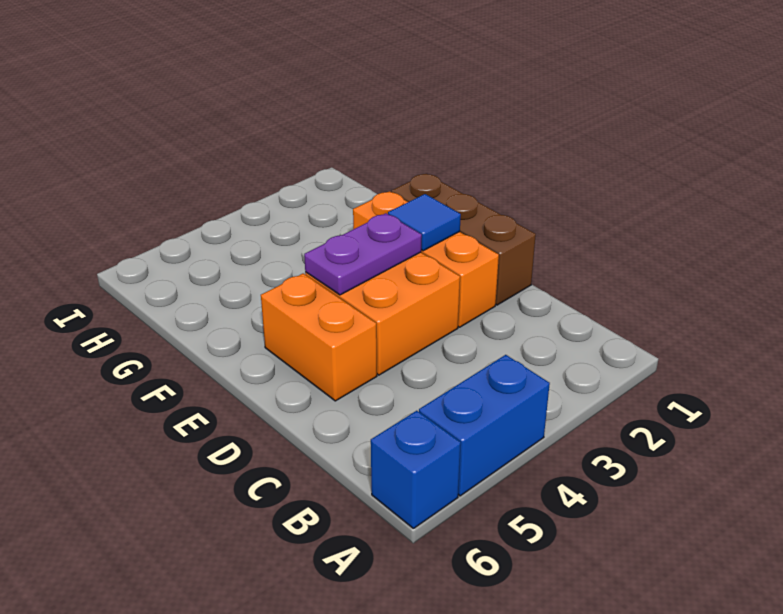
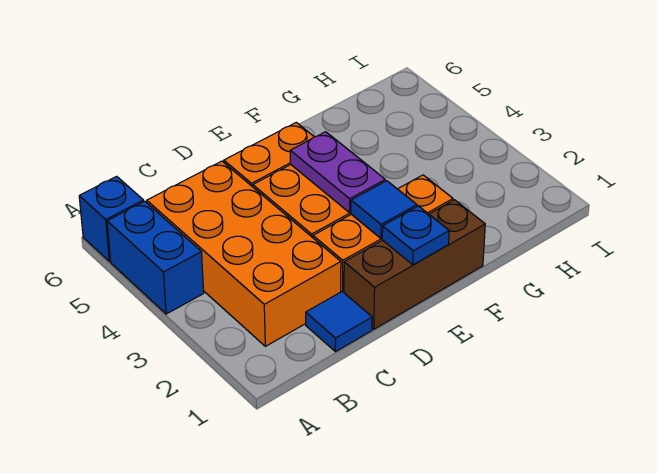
none -> orange brick B2:C5 level 1
none -> blue tile C1 level 1
none -> blue plate E1 level 2

